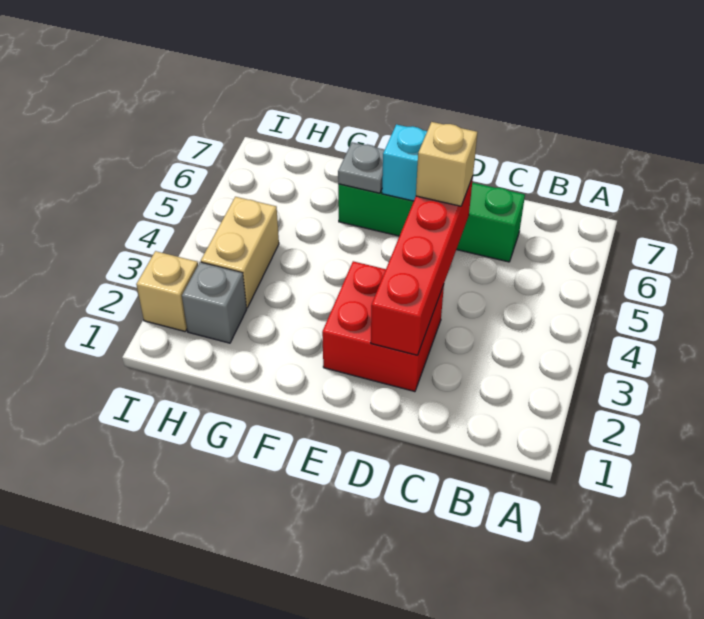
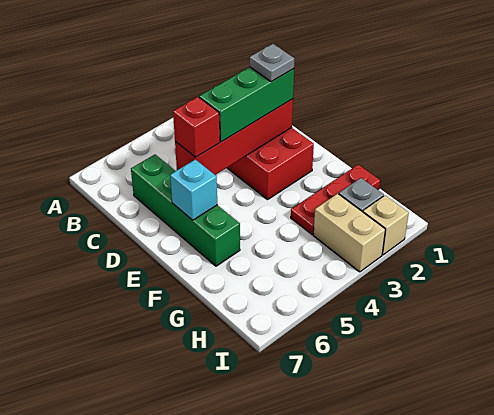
none -> green brick D2:D4 level 3
tan brick D5 level 3 -> red brick D5 level 3
grey plate F6 level 2 -> grey plate D2 level 4
none -> red plate G1:G3 level 1
tan brick H3:H4 level 1 -> tan brick H3:I3 level 1

